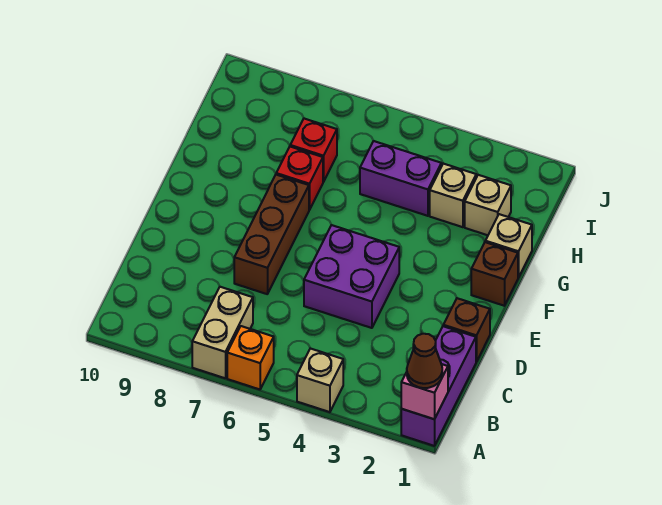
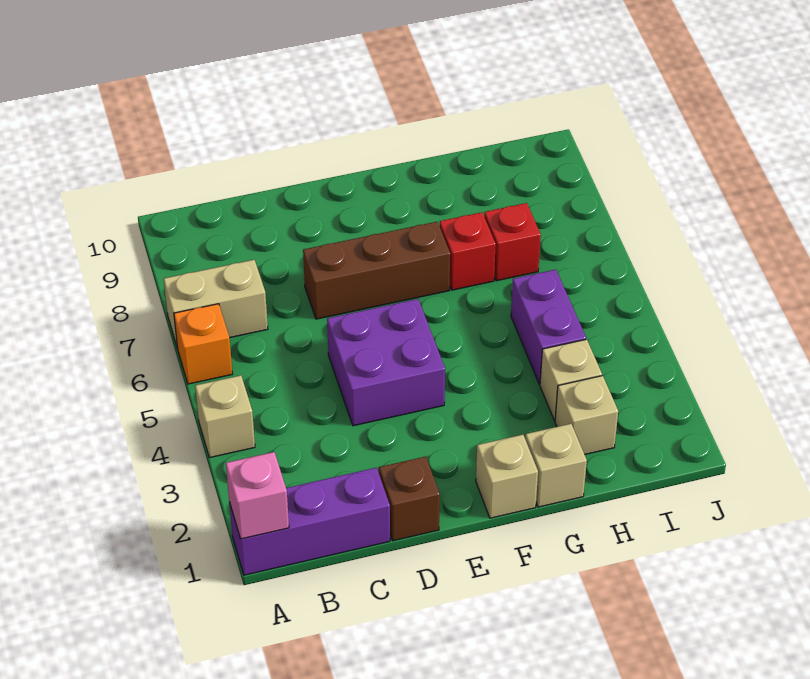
brown cone A1 level 3 -> none
brown brick F1 level 1 -> tan brick F1 level 1

